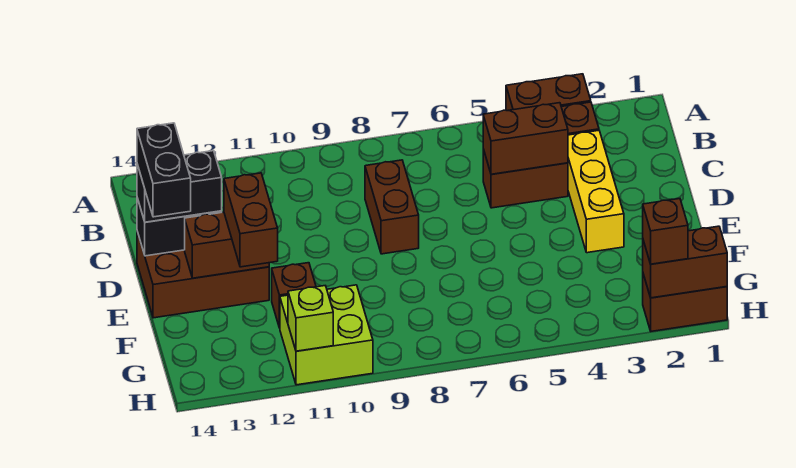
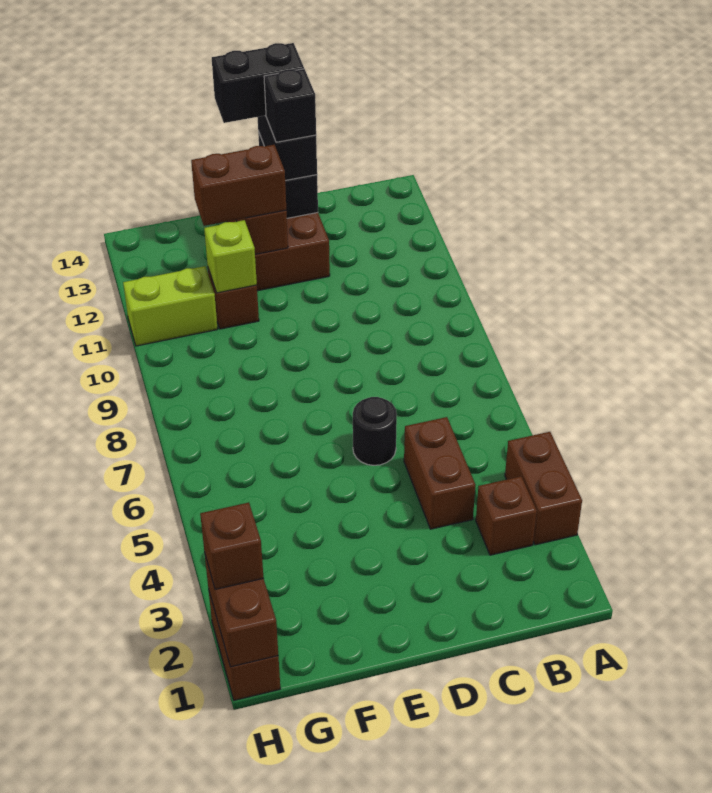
yellow brick C3:E3 level 1 -> none
brown brick C4:C5 level 2 -> none
brown brick C8:D8 level 1 -> none
none -> black round brick D6 level 1
none -> black brick D13 level 4
lime brick G10:H11 level 1 -> lime brick G11:H11 level 1
lime brick H11 level 2 -> lime brick F11 level 2

